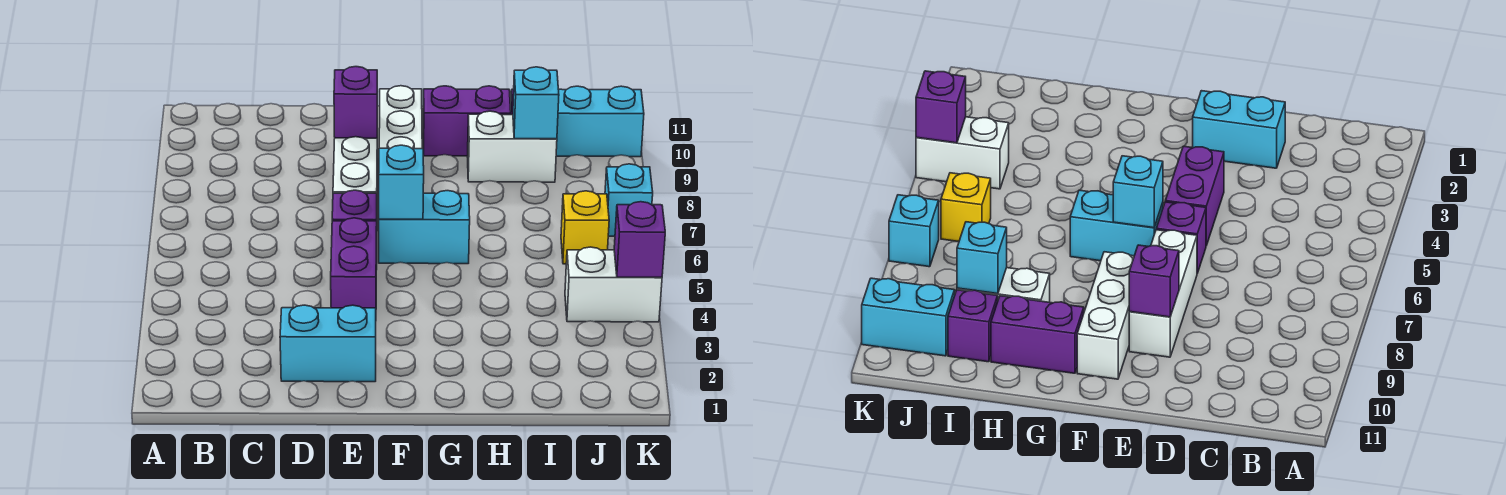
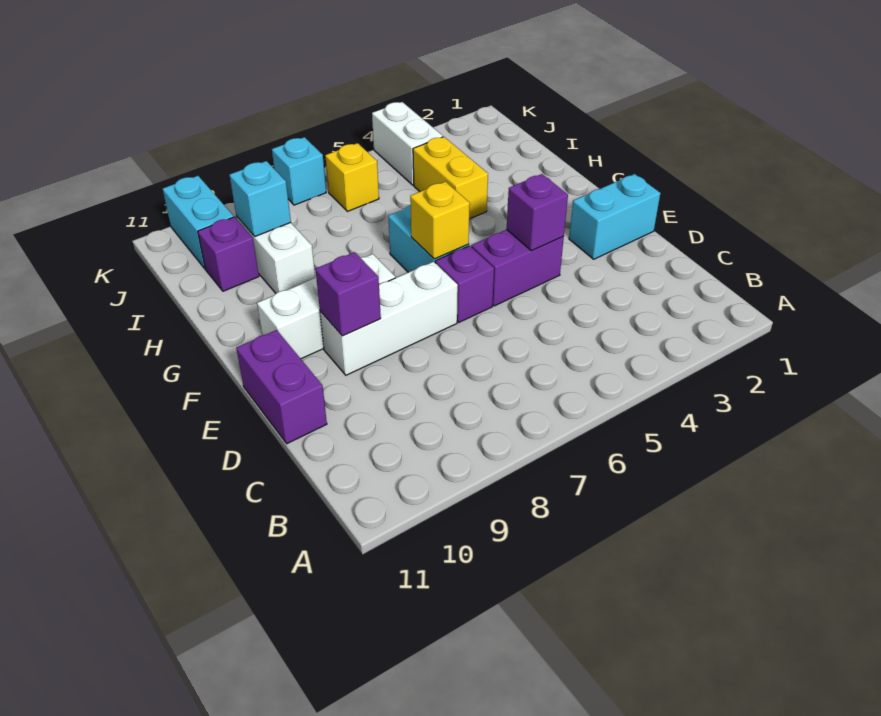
cyan brick D2:E2 level 1 -> cyan brick E1:E2 level 1
cyan brick F6 level 2 -> yellow brick F6 level 2
purple brick G10:H10 level 1 -> purple brick D11:E11 level 1
none -> yellow brick H4:I4 level 1
purple brick K4 level 2 -> purple brick E4 level 2

